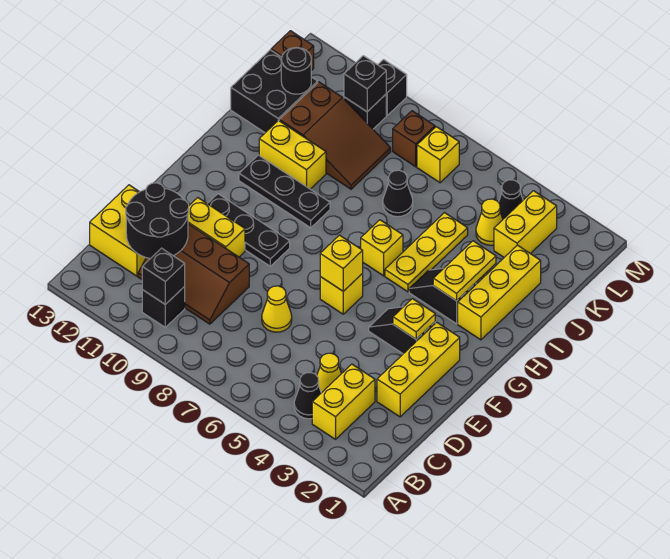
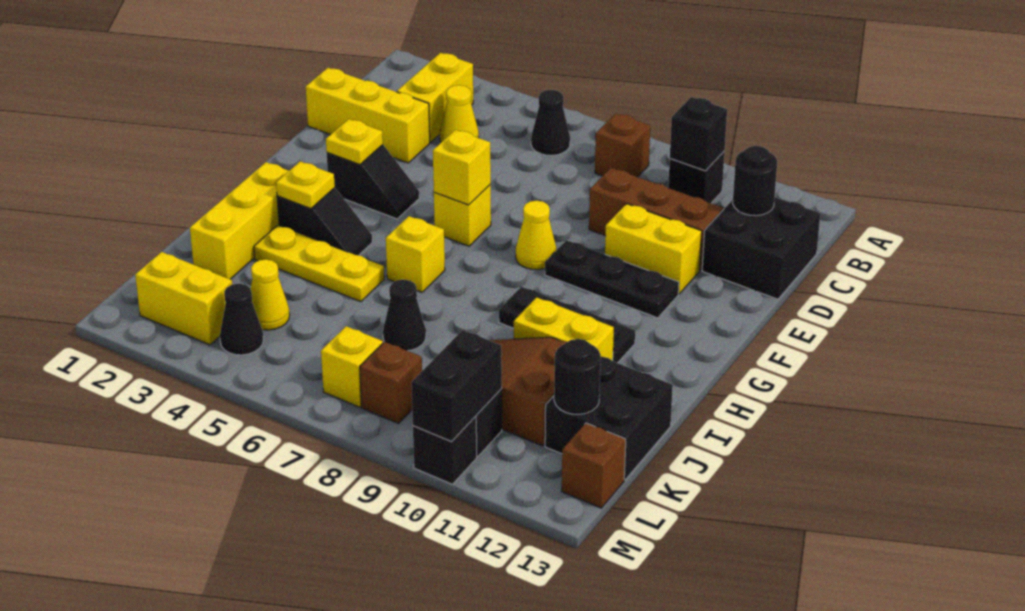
black cone B4 level 1 -> black cone B6 level 1
none -> brown brick B8 level 1
black round brick C11:D12 level 2 -> black round brick C12 level 2
yellow brick C12:D13 level 1 -> black brick C12:D13 level 1
yellow brick D2:F2 level 1 -> yellow brick D1:D3 level 1
yellow cone D7 level 1 -> yellow cone F8 level 1
yellow plate H3:I3 level 2 -> yellow plate H3 level 2
yellow plate H5:J5 level 1 -> yellow plate I3:I5 level 1
yellow brick K3:L3 level 1 -> yellow brick L2:L3 level 1
black brick L10 level 2 -> black brick L10:M10 level 2

